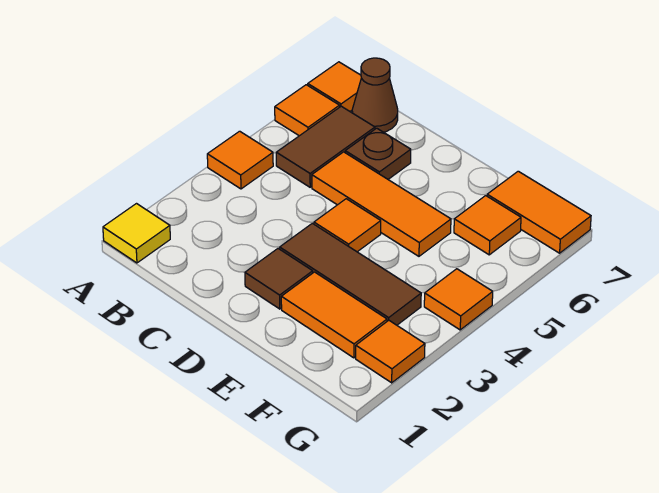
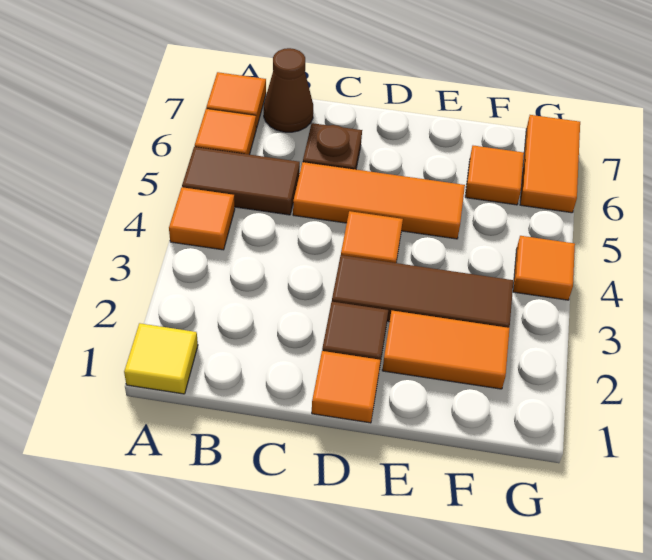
brown tile B5:B6 level 1 -> brown tile A5:B5 level 1
orange tile F7:G7 level 1 -> orange tile G6:G7 level 1
orange tile G2 level 1 -> orange tile D1 level 1

